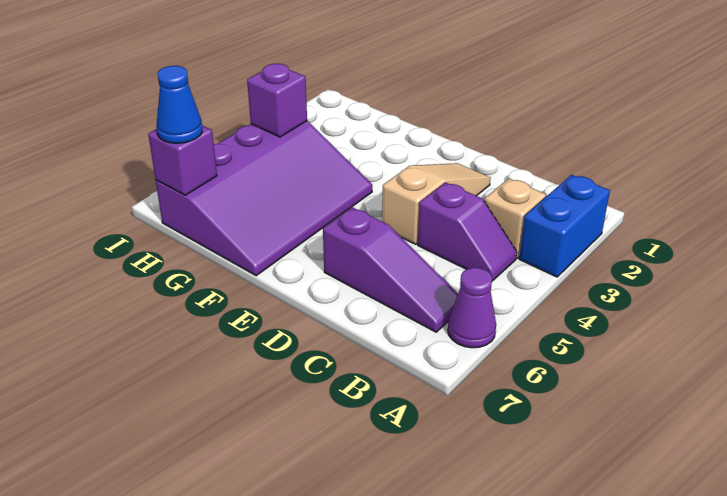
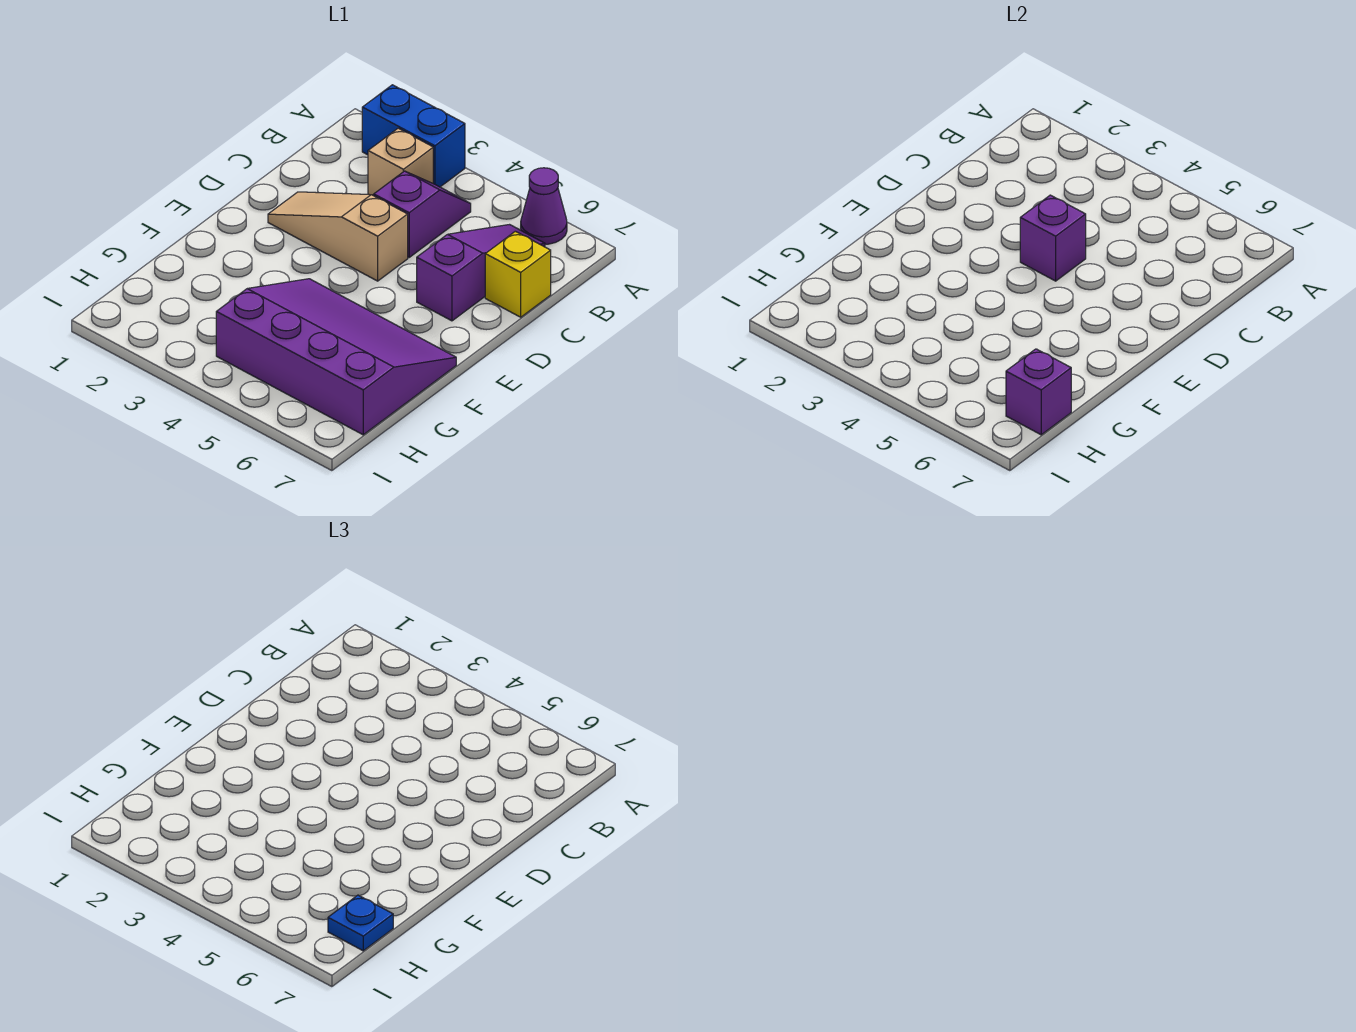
none -> yellow brick C7 level 1
purple brick H4 level 2 -> purple brick D4 level 2
blue cone H7 level 3 -> blue plate H7 level 3

